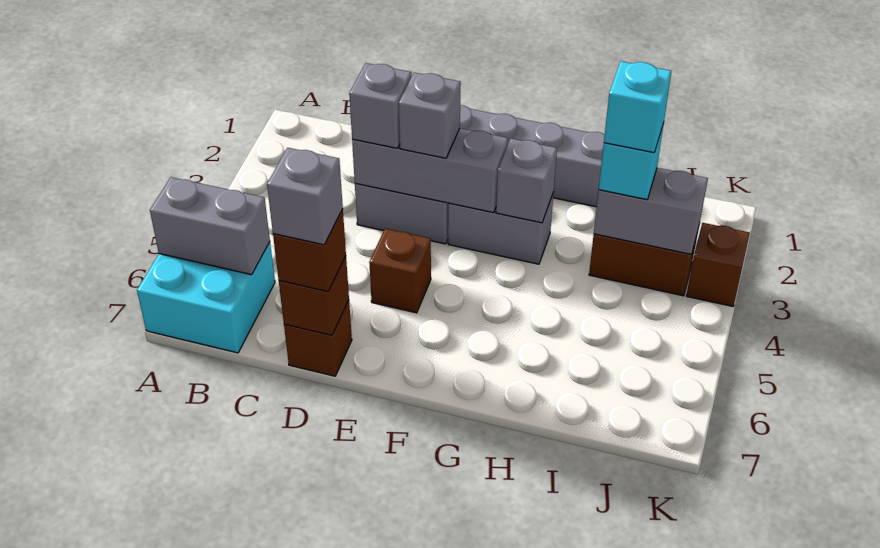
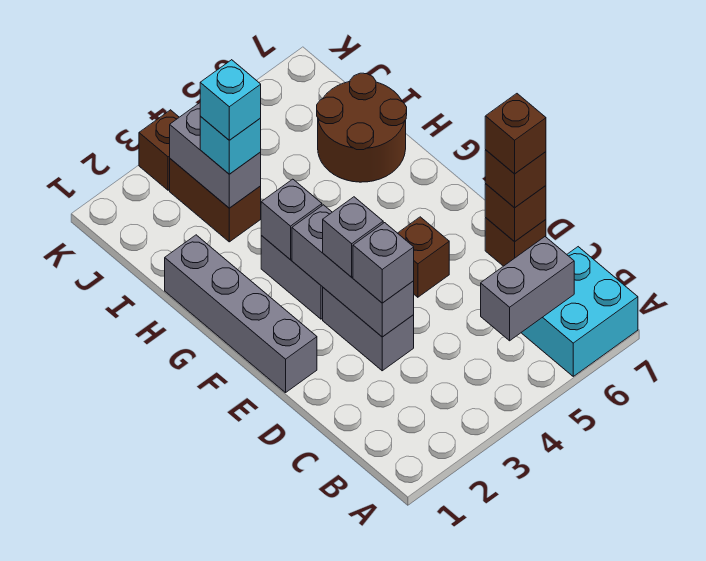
grey brick A6:B6 level 2 -> grey brick B5:B6 level 2
grey brick D7 level 4 -> brown brick D7 level 4
none -> brown round brick H6:I7 level 1

